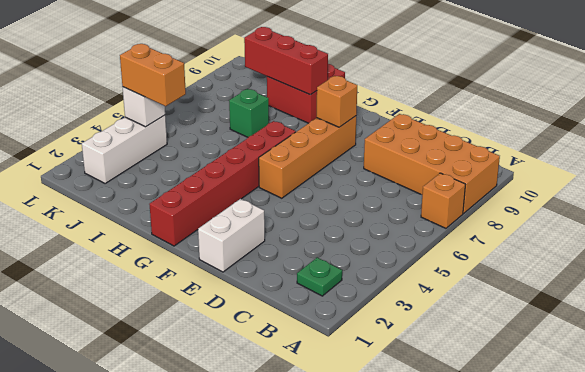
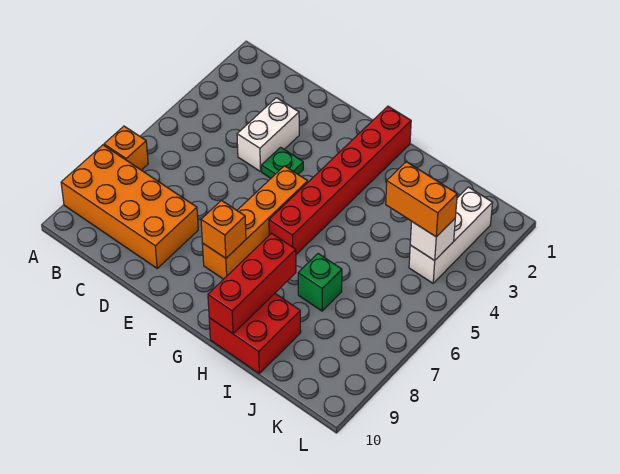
green plate B2 level 1 -> green plate E4 level 1
white brick E1:E2 level 1 -> white brick D3:D4 level 1
red brick H9:J9 level 2 -> red brick H8:H10 level 2

